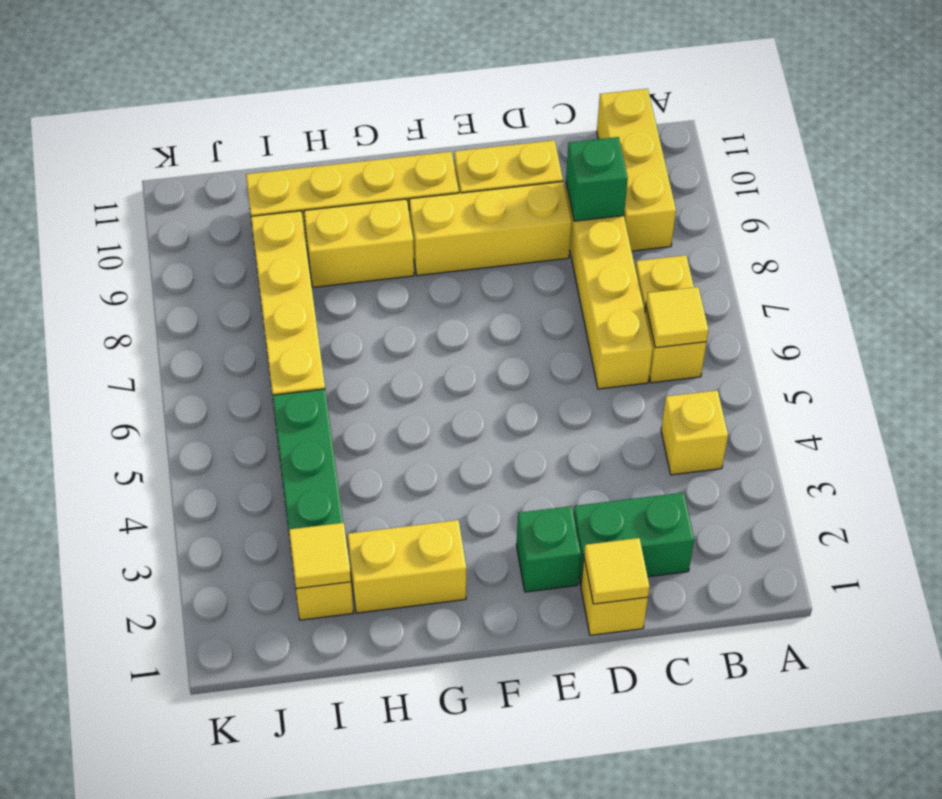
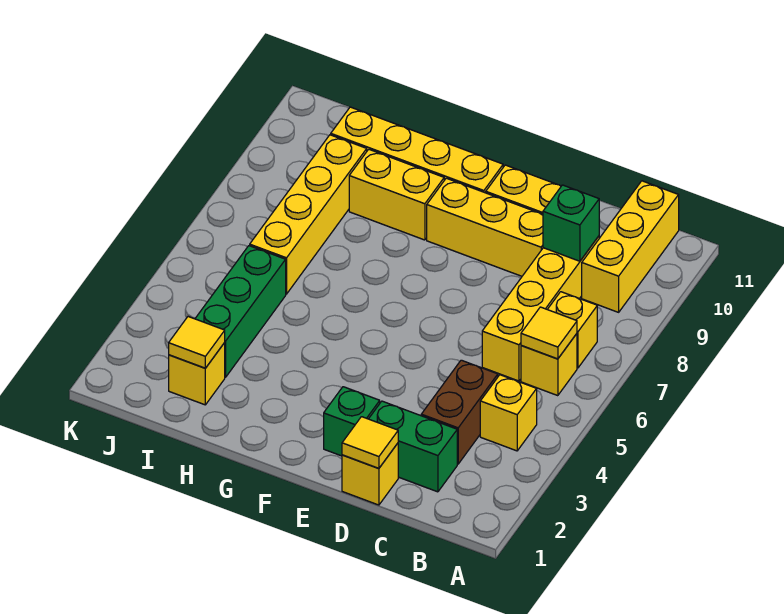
none -> brown brick C3:C4 level 1
yellow brick G2:H2 level 1 -> none

